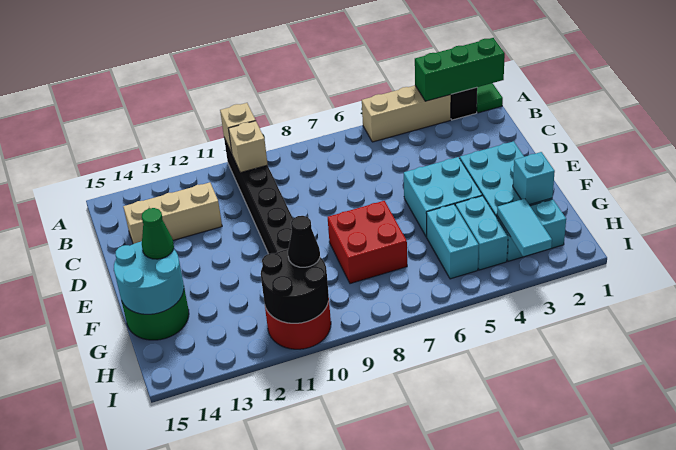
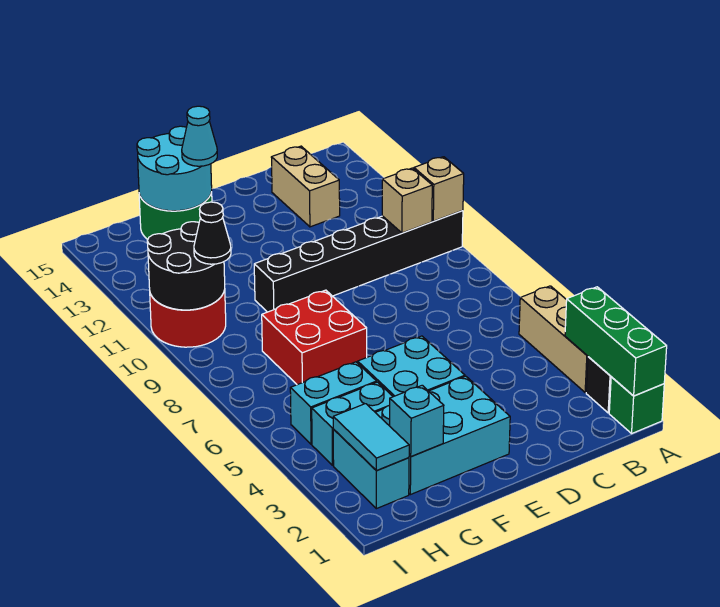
green tile A1 level 1 -> green brick A1 level 1
tan brick C12:C14 level 1 -> tan brick C13:C14 level 1
green cone F14 level 3 -> cyan cone F14 level 3
cyan tile H3:I3 level 2 -> cyan tile H2:H3 level 2

